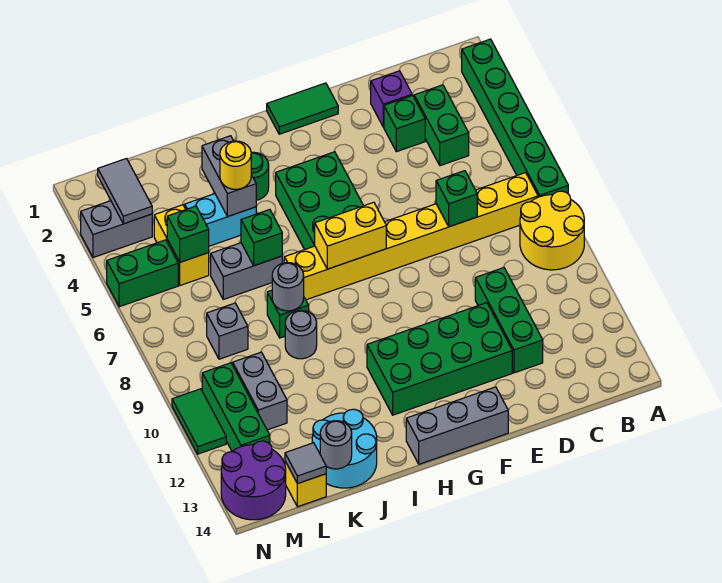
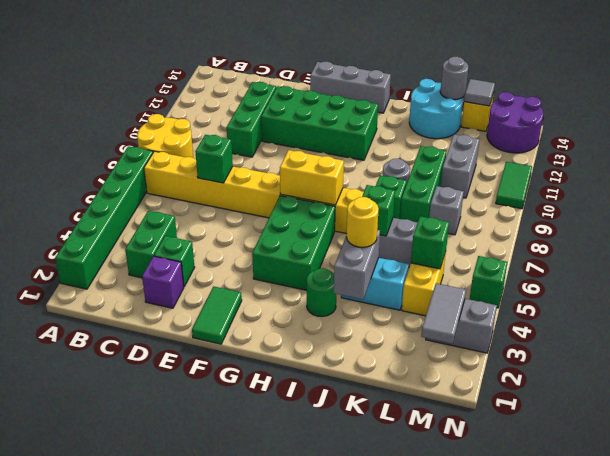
green tile F1:G1 level 1 -> green tile F1:F2 level 1
grey round brick J8 level 2 -> none
green brick M5:N5 level 1 -> green brick N5 level 1
green brick M10:M12 level 1 -> green brick K8:K10 level 1

